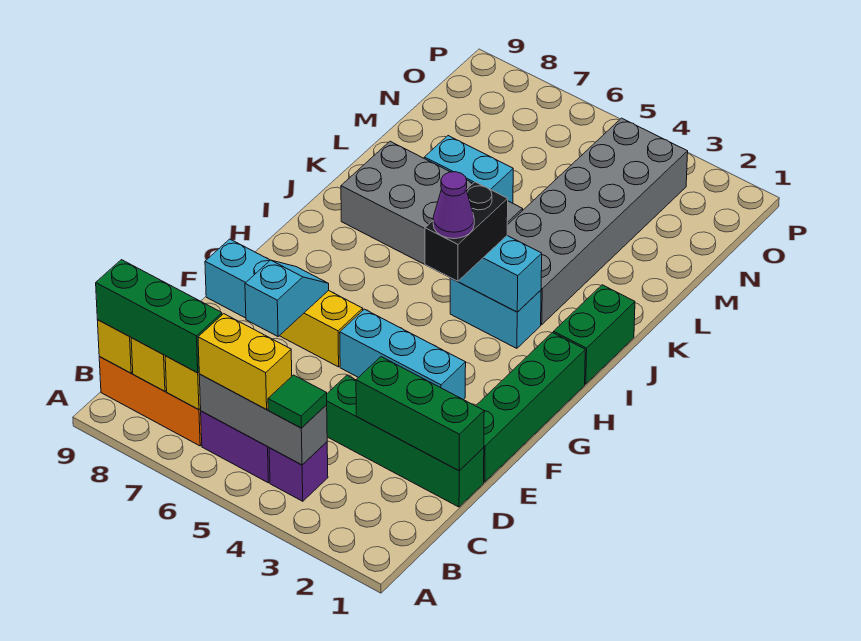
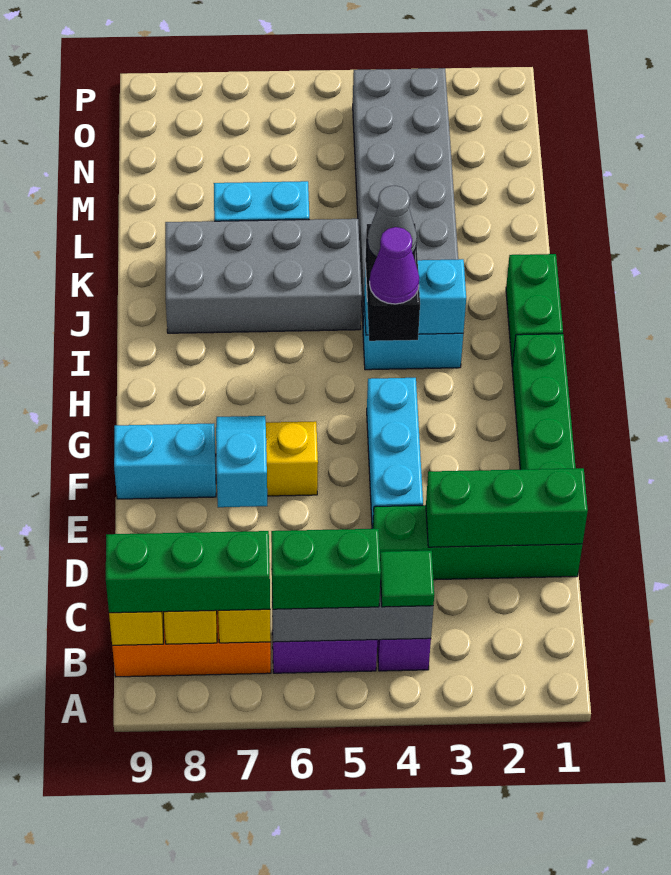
yellow brick B5:B6 level 3 -> green brick B5:B6 level 3
cyan brick F3:F5 level 1 -> cyan brick E4:G4 level 1
none -> grey cone I4 level 4

